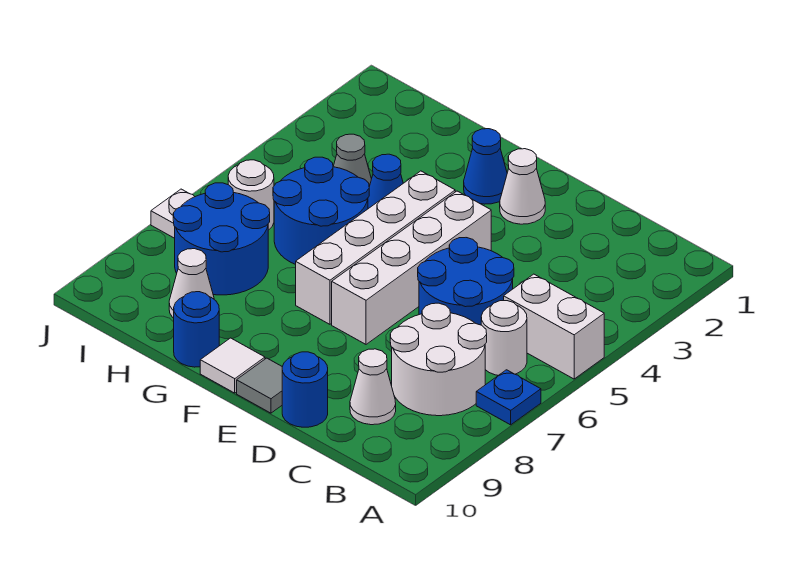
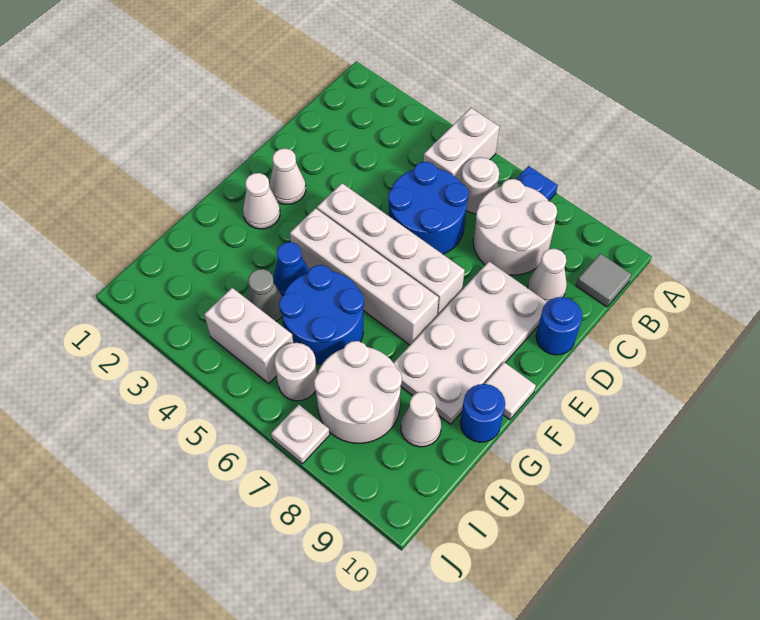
none -> white plate D8:G9 level 1
grey tile E10 level 1 -> grey tile B10 level 1
blue cone F2 level 1 -> white cone F2 level 1
blue round brick H7:I8 level 1 -> white round brick H7:I8 level 1
none -> white brick I4:I5 level 1

